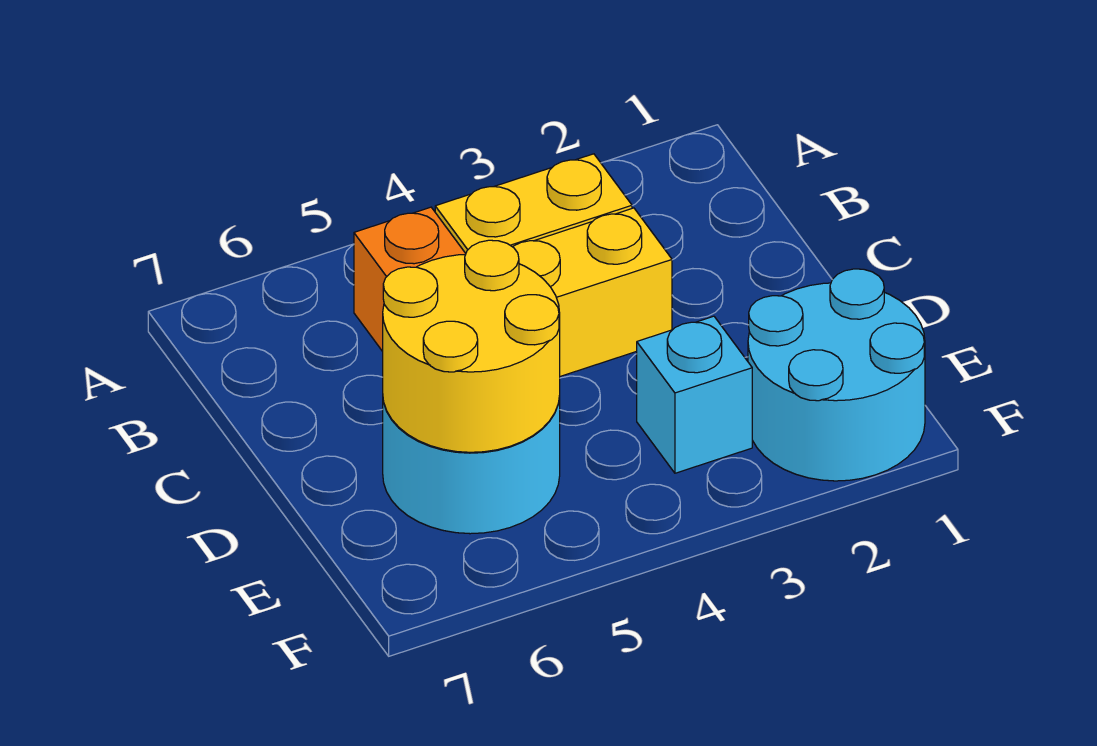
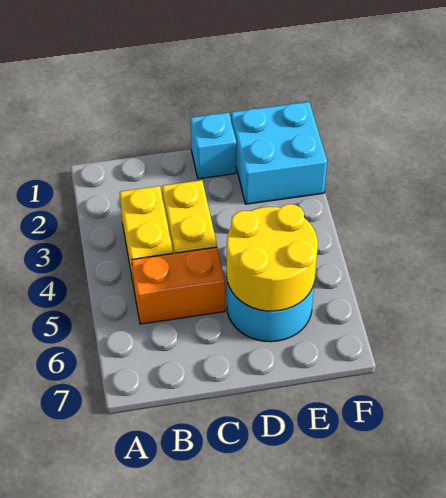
cyan round brick E1:F2 level 1 -> cyan brick E1:F2 level 1
cyan brick E3 level 1 -> cyan brick D1 level 1

